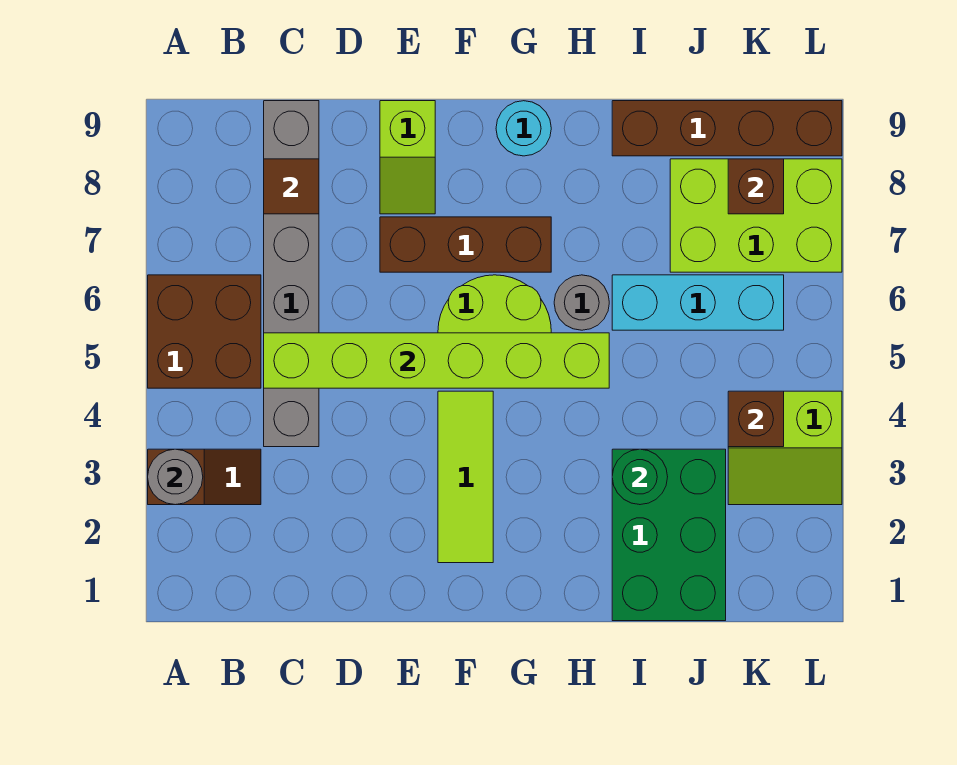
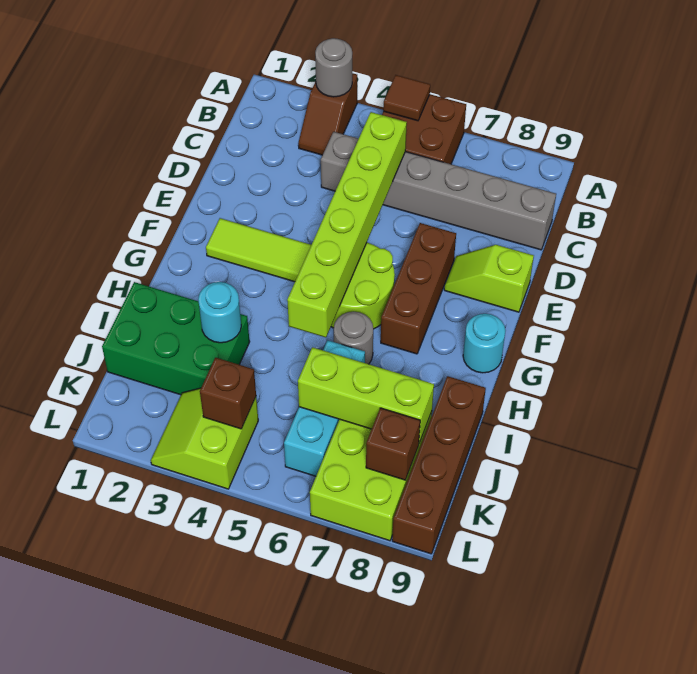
brown tile C8 level 2 -> brown tile A5 level 2
green round brick I3 level 2 -> cyan round brick I3 level 2
none -> lime brick J6:J8 level 2

